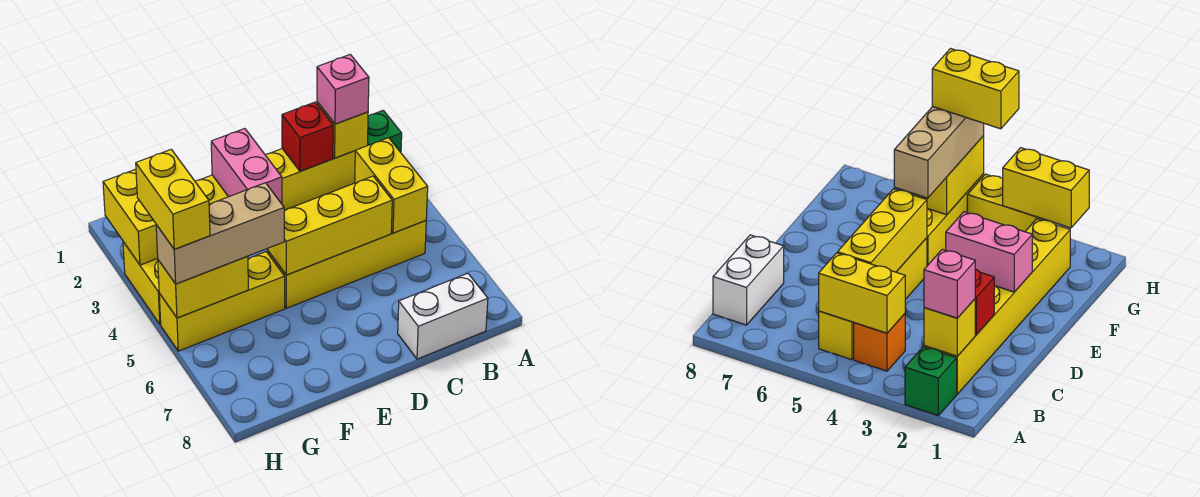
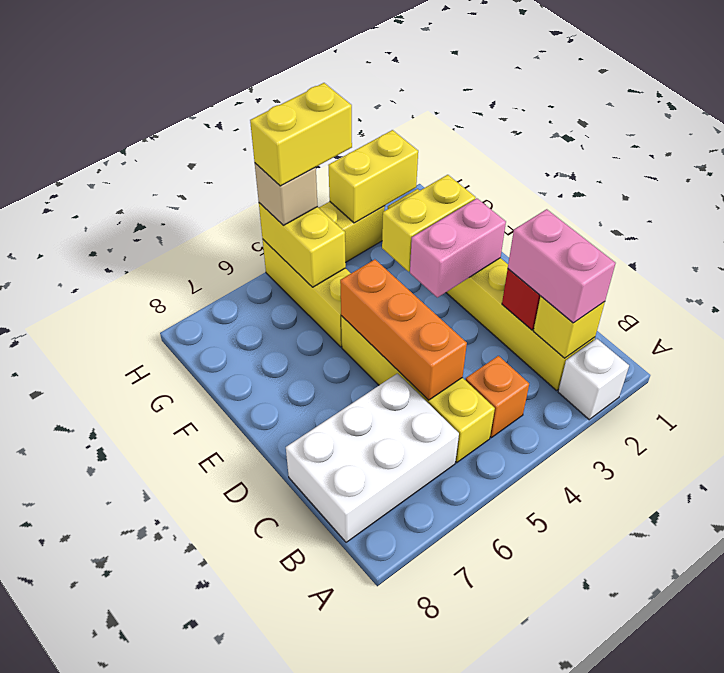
green brick A2 level 1 -> white brick A2 level 1
pink brick B2 level 3 -> pink brick B2:C2 level 3
yellow brick B4:B5 level 2 -> yellow brick F2:F3 level 2
white brick B8:C8 level 1 -> white brick B6:C8 level 1
yellow brick C5:E5 level 2 -> orange brick C5:E5 level 2
tan brick F5:H5 level 3 -> tan brick H5 level 3

